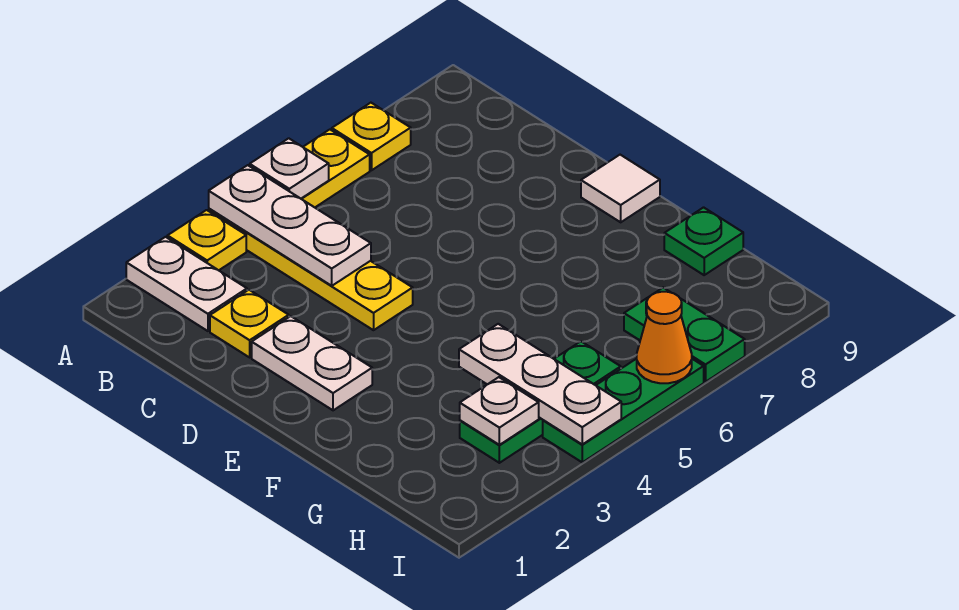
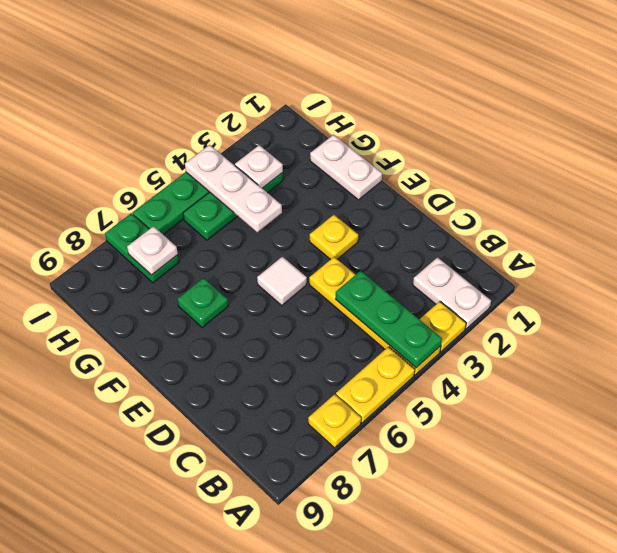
white plate A4:C4 level 2 -> green plate A4:C4 level 2
white plate A5 level 2 -> white plate H7 level 2
yellow plate C2 level 1 -> yellow plate E3 level 1
white plate D2:E2 level 1 -> white plate F1:G1 level 1
white tile E9 level 1 -> white tile E5 level 1
green plate G9 level 1 -> green plate F7 level 1
orange cone I6 level 2 -> none

